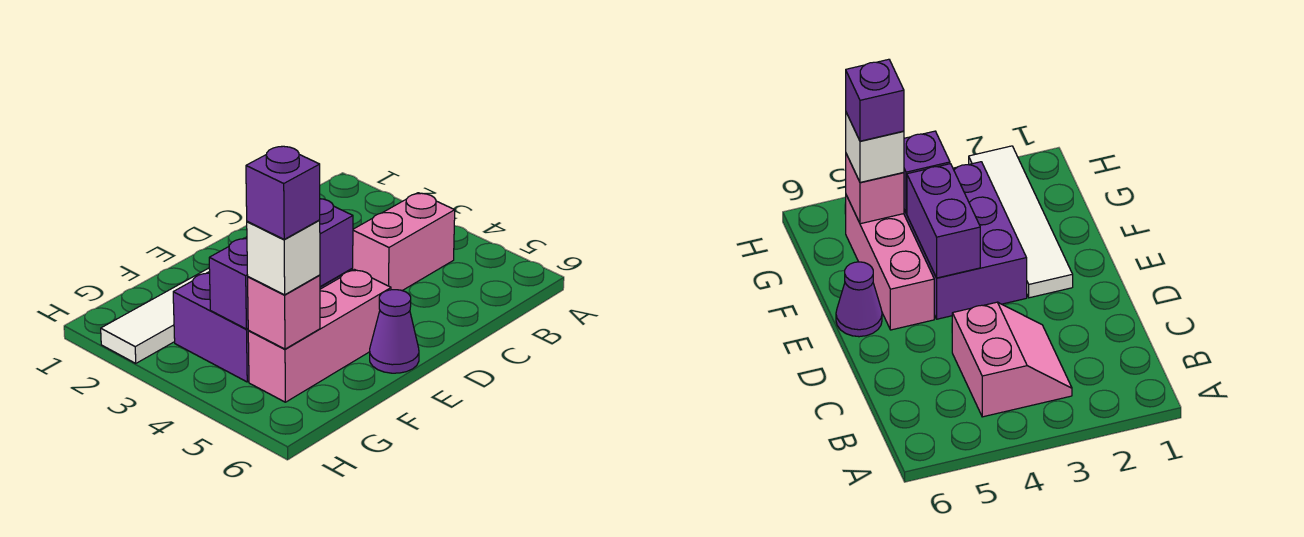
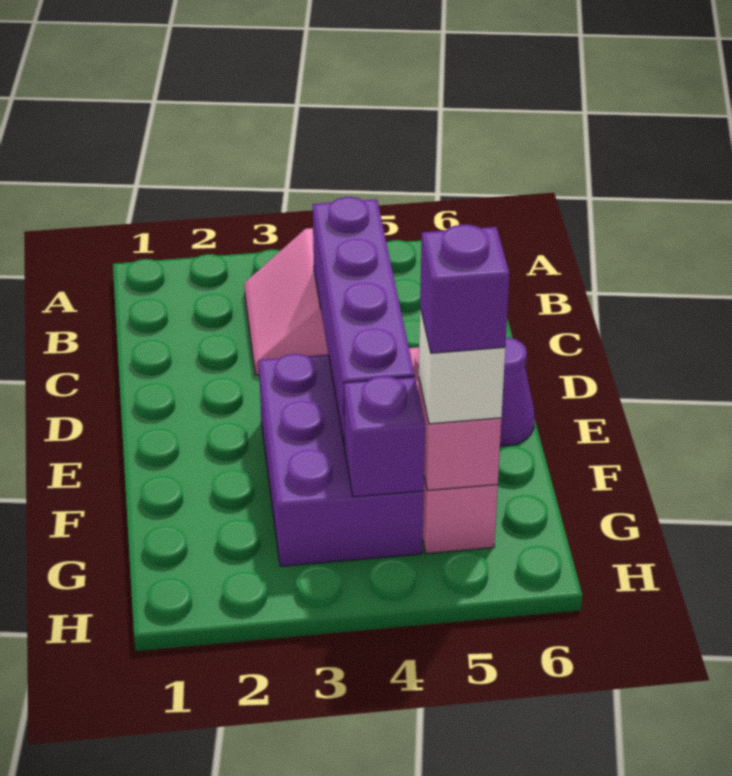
white tile E2:H2 level 1 -> none
purple brick E4:F4 level 2 -> purple brick C4:F4 level 2

